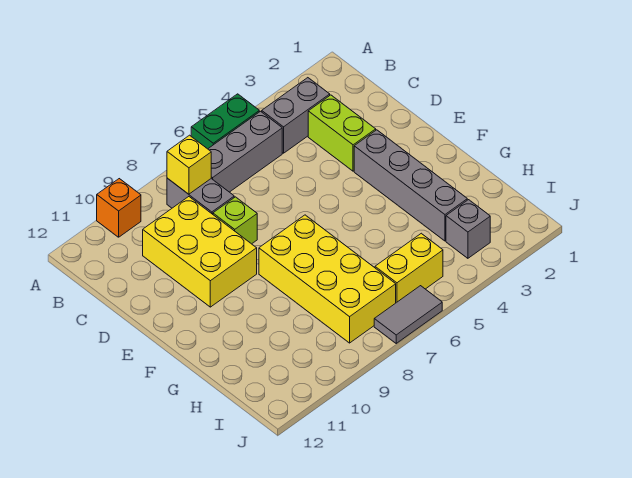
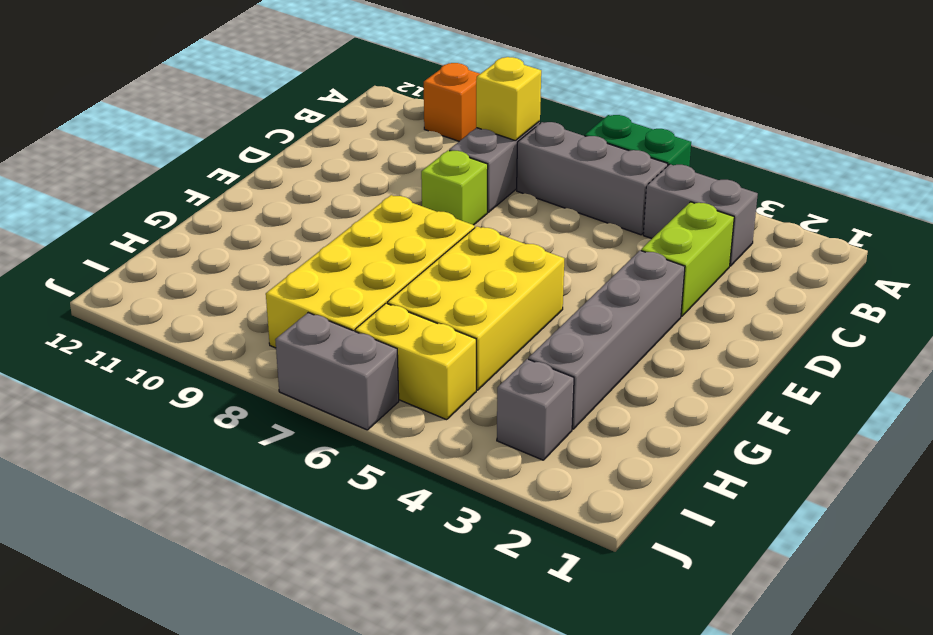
yellow brick C9:E10 level 1 -> yellow brick F5:H6 level 1
grey tile J6:J7 level 1 -> grey brick J6:J7 level 1

